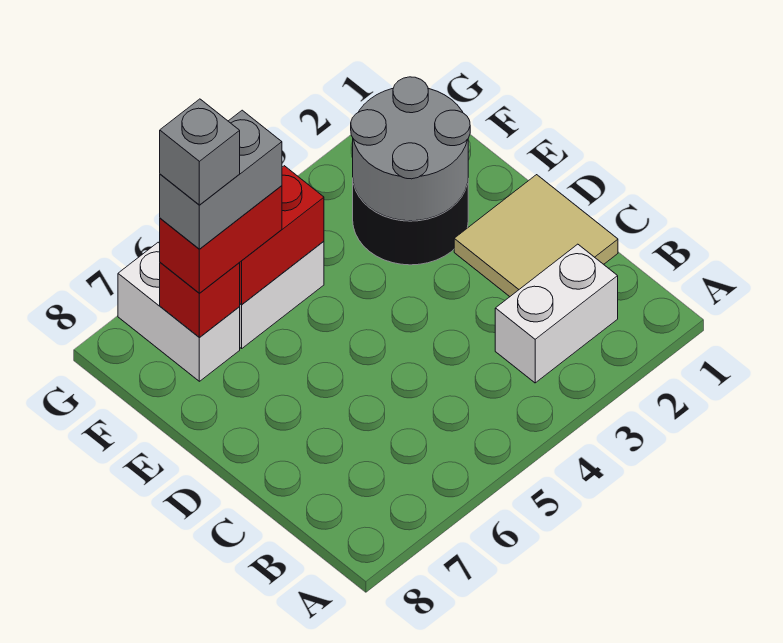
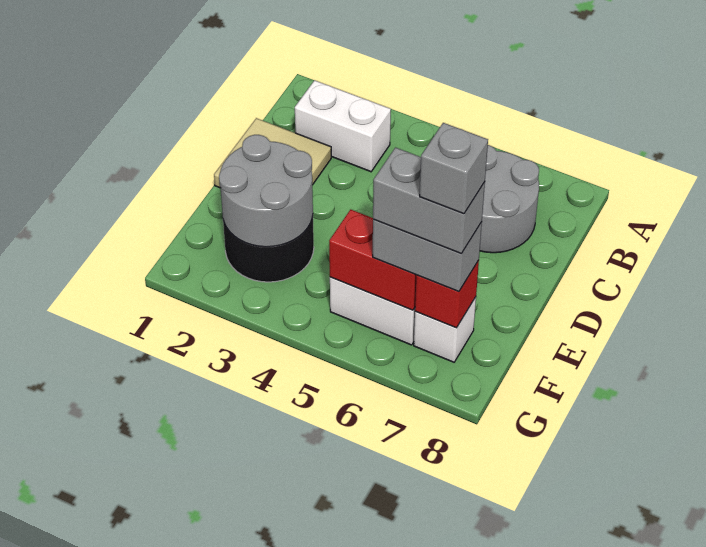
none -> grey round brick B6:C7 level 1
red brick F6:F7 level 3 -> grey brick F6:F7 level 3
white brick F7:G7 level 1 -> white brick F7 level 1

